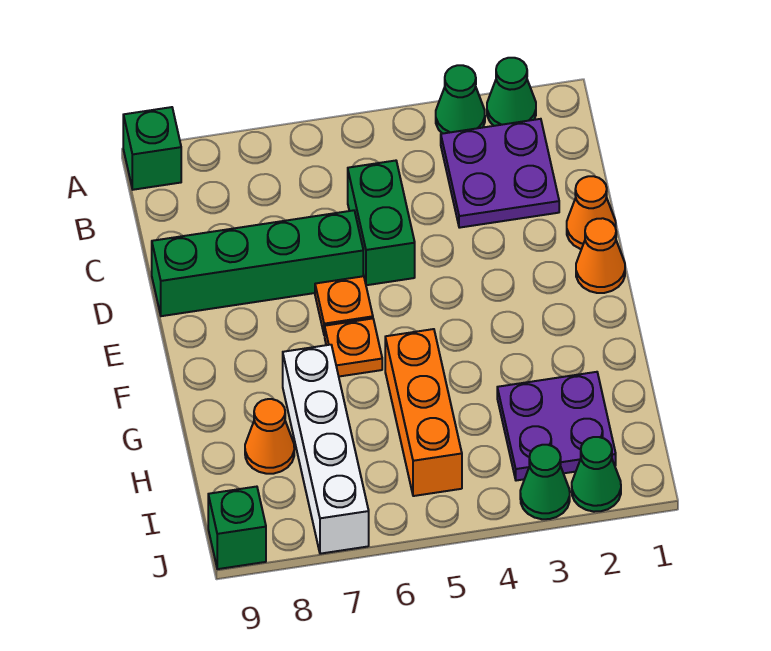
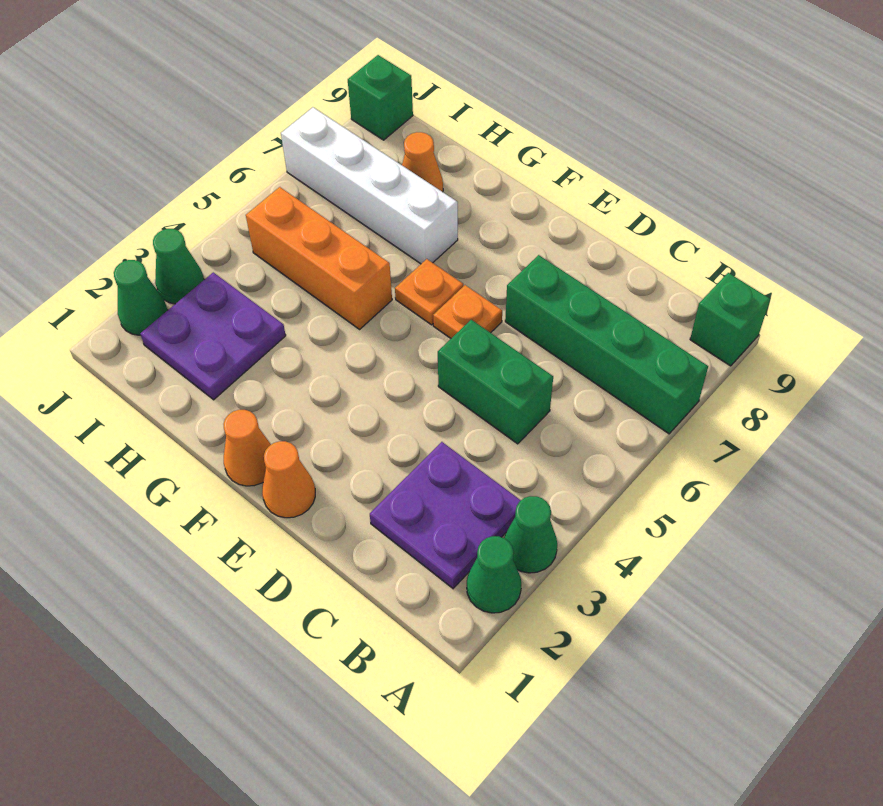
orange cone D1 level 1 -> orange cone F1 level 1
green brick D6:D9 level 1 -> green brick A7:D7 level 1

